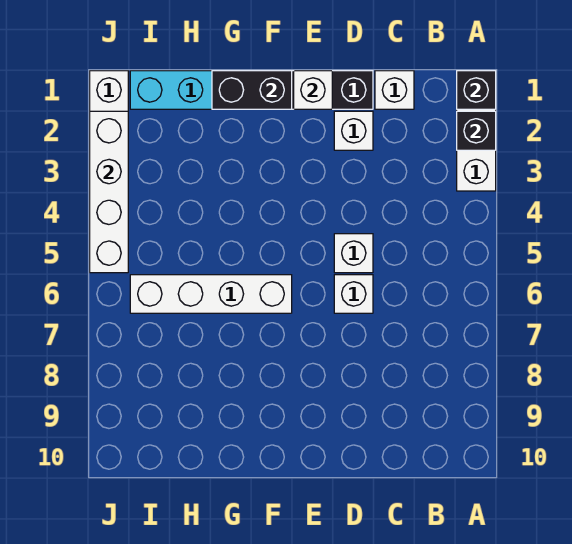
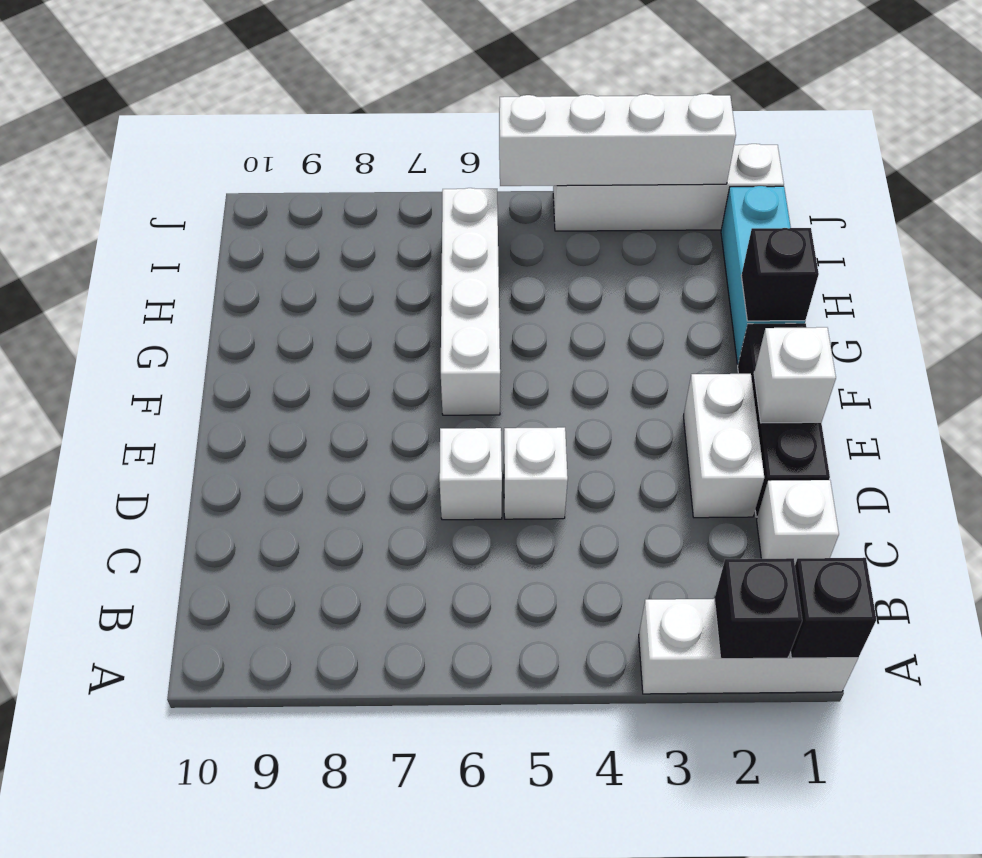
white brick D2 level 1 -> white brick D2:E2 level 1
black brick F1:G1 level 2 -> black brick G1 level 2

